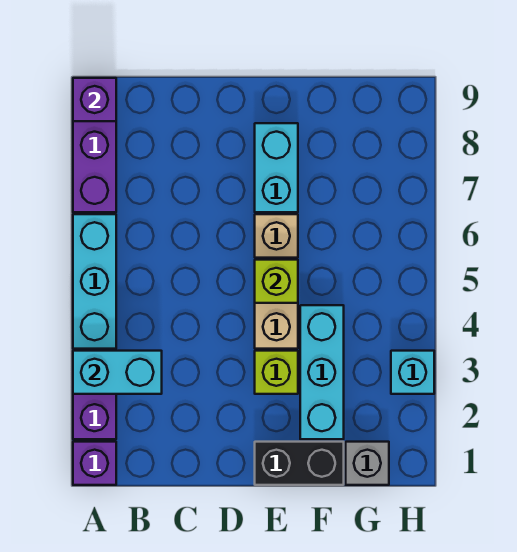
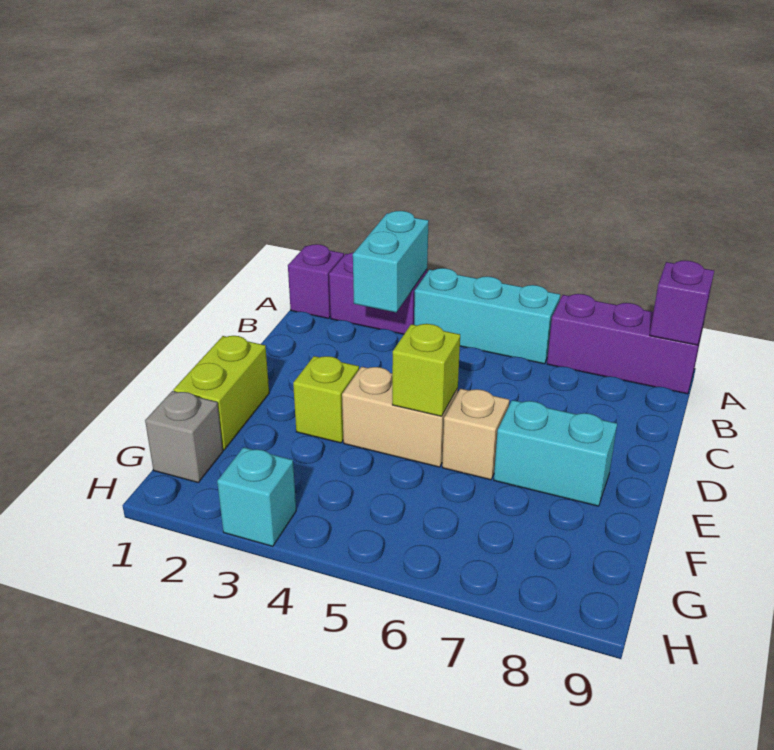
black brick E1:F1 level 1 -> lime brick E1:F1 level 1
cyan brick F2:F4 level 1 -> none

